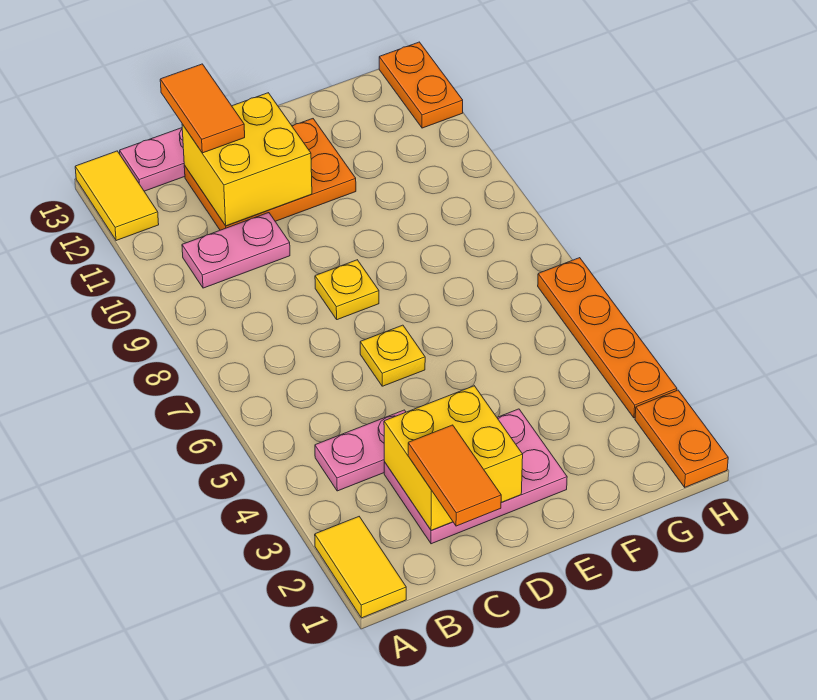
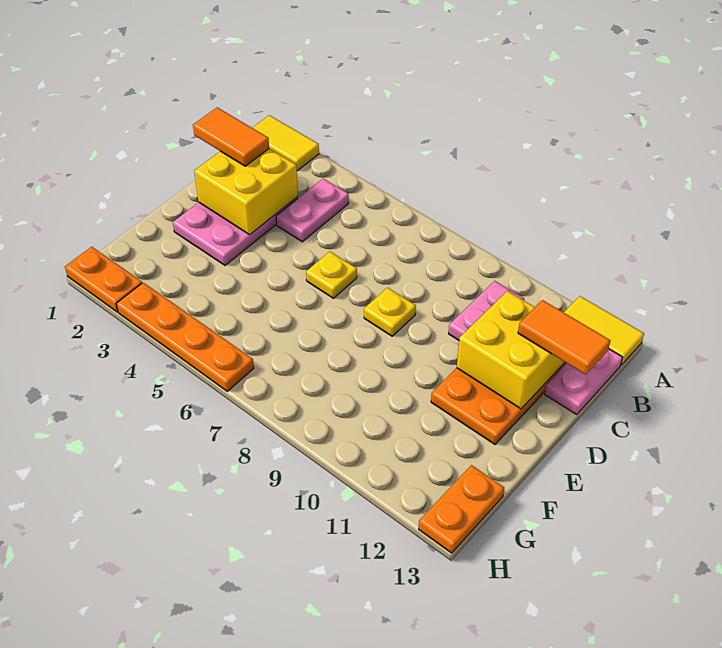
orange plate H12:H13 level 1 -> orange plate G13:H13 level 1

